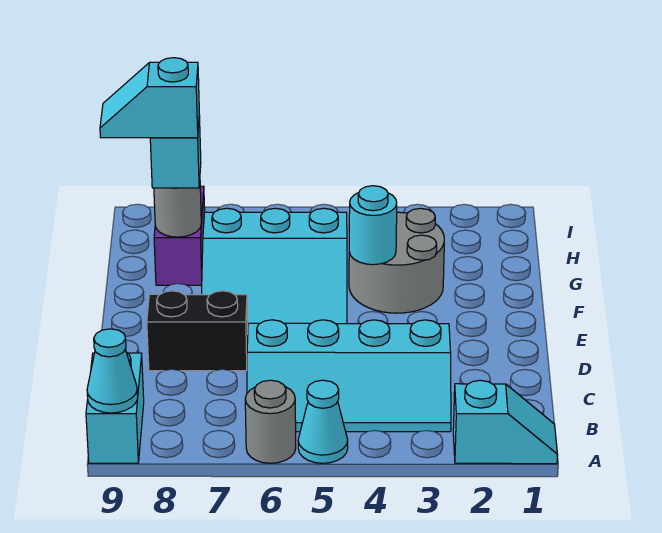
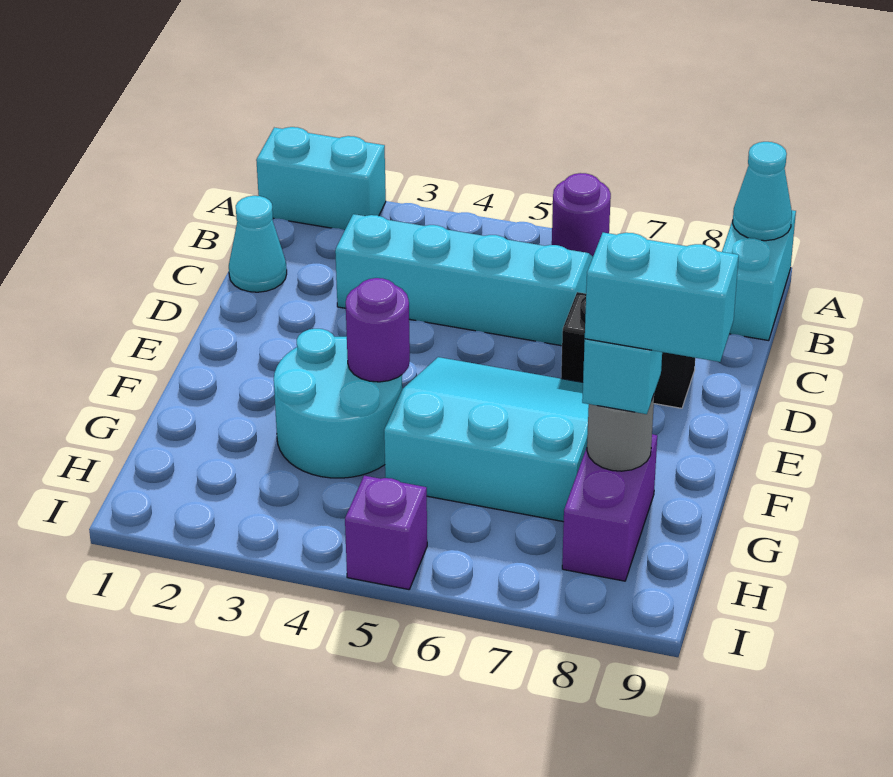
cyan slope A1:A2 level 1 top 2 -> cyan brick A1:A2 level 1
cyan cone A5 level 1 -> cyan cone C1 level 1
grey round brick A6 level 1 -> purple round brick A6 level 1
grey round brick F3:G4 level 1 -> cyan round brick F3:G4 level 1
cyan round brick F4 level 2 -> purple round brick F4 level 2
cyan slope G8:G9 level 4 top 8 -> cyan brick G8:G9 level 4
none -> purple brick I5 level 1

